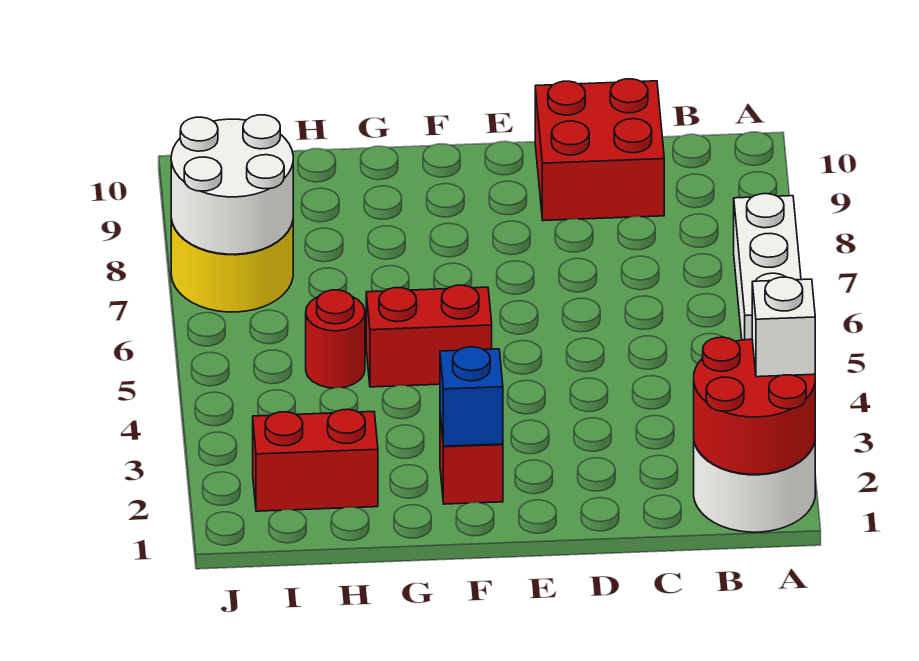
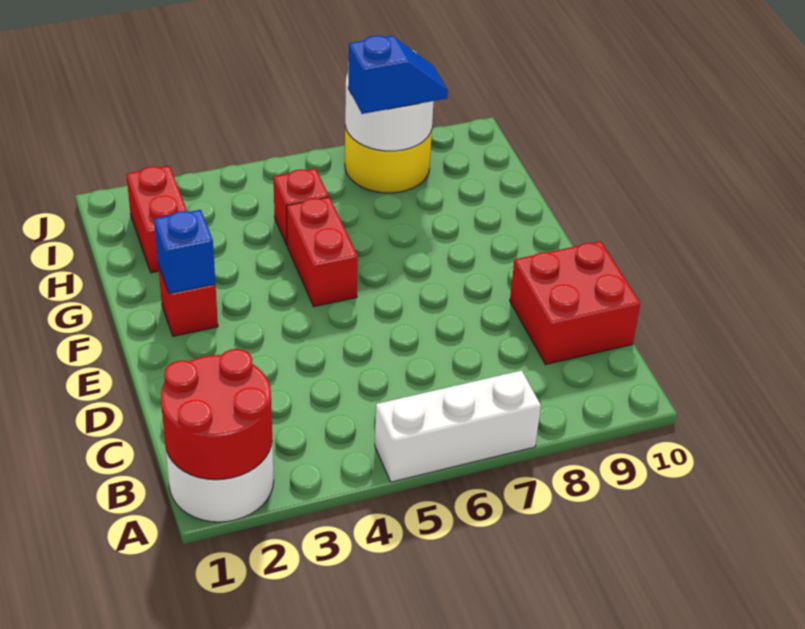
white brick A2 level 3 -> none
red round brick H5 level 1 -> red brick H5 level 1
none -> blue slope I7:I8 level 3 top 7

